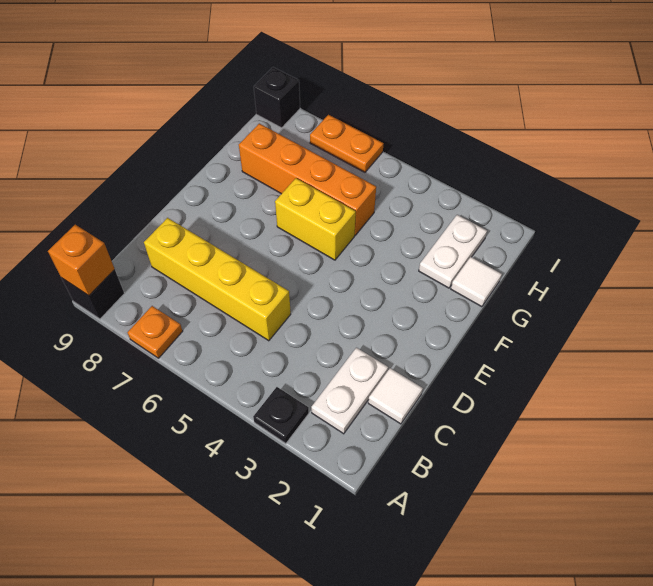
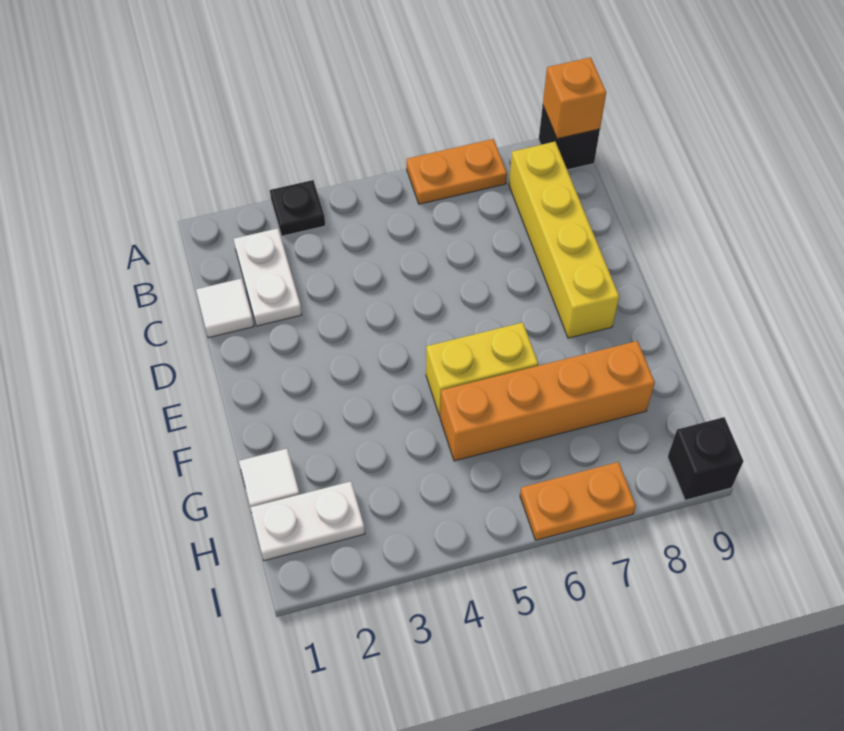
orange plate A7 level 1 -> orange plate A6:A7 level 1
yellow brick C5:C8 level 1 -> yellow brick B8:E8 level 1
white plate G2:H2 level 1 -> white plate H1:H2 level 1

